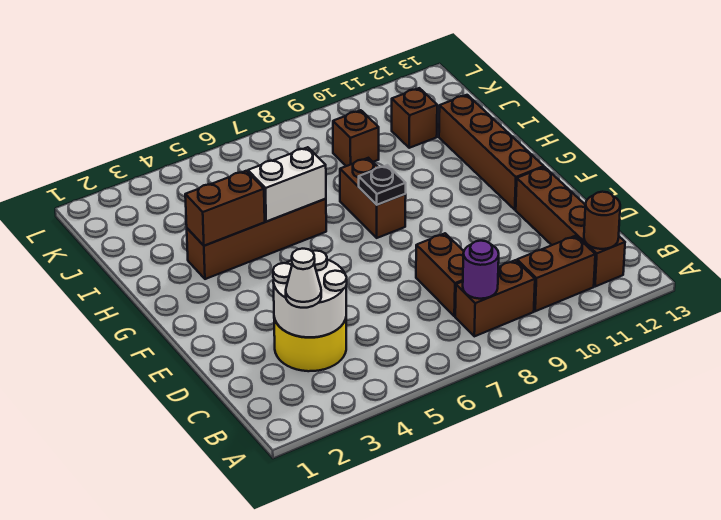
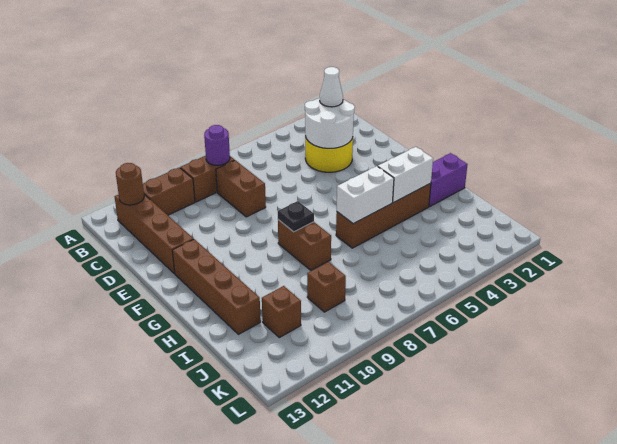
none -> purple brick H1:H2 level 1
brown brick H3:H4 level 2 -> white brick H3:H4 level 2

